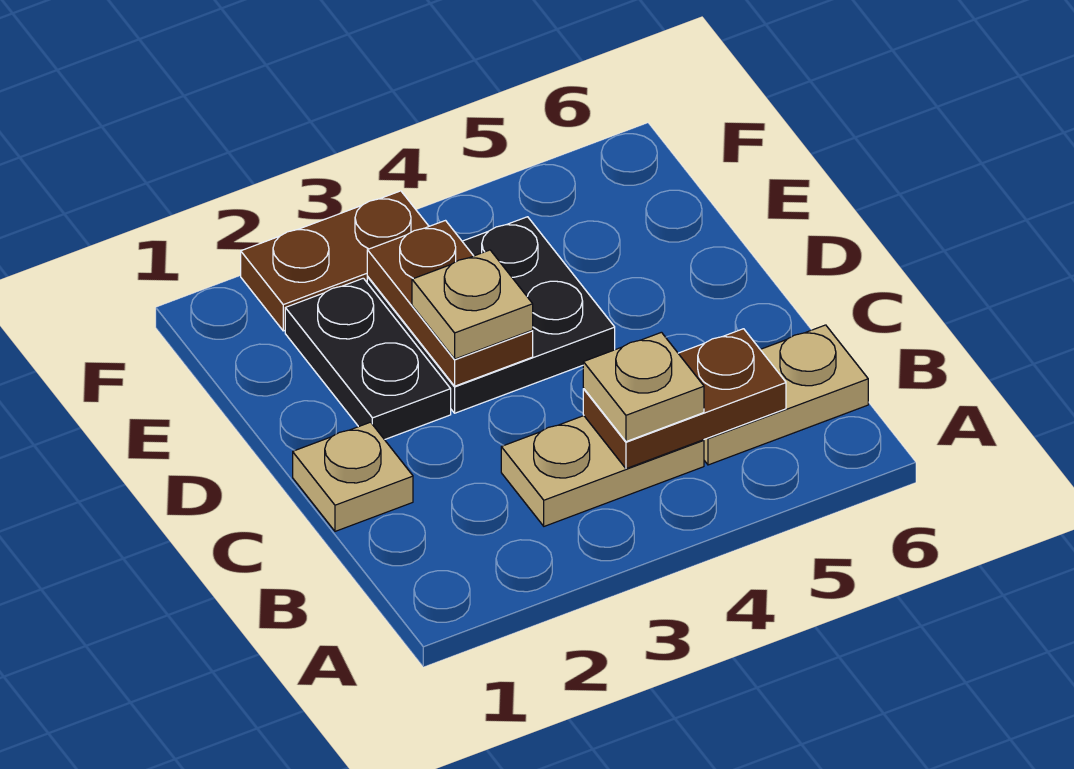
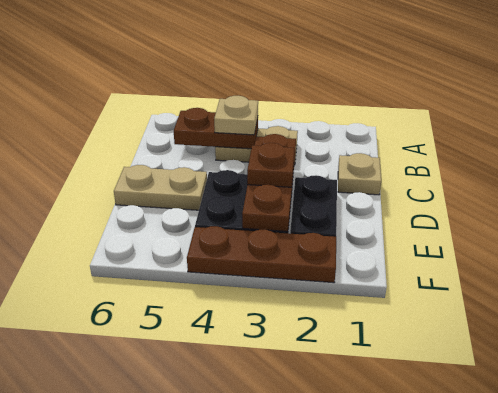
tan plate B5:B6 level 1 -> tan plate D5:D6 level 1
brown plate D3:E3 level 2 -> brown plate C3:E3 level 2
tan plate D3 level 3 -> brown plate D3 level 3
brown plate F2:F3 level 1 -> brown plate F2:F4 level 1

